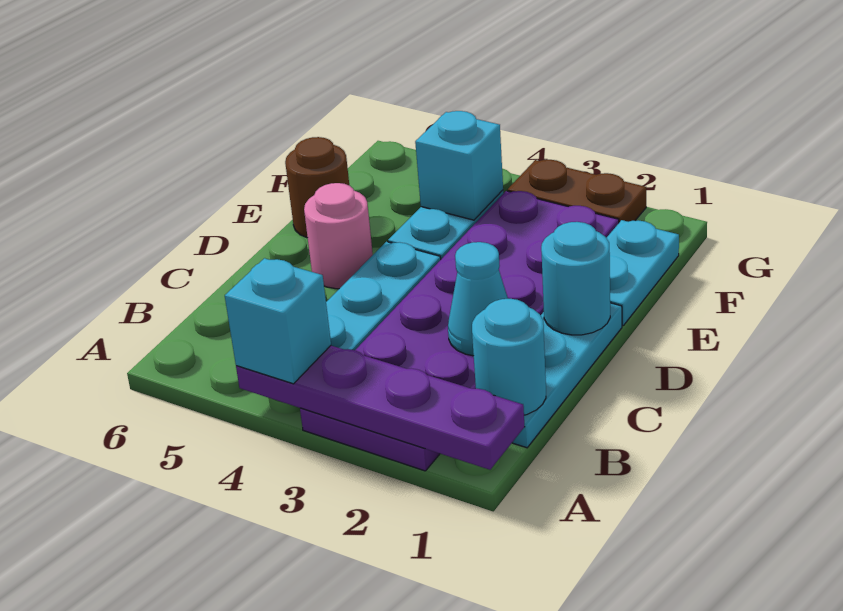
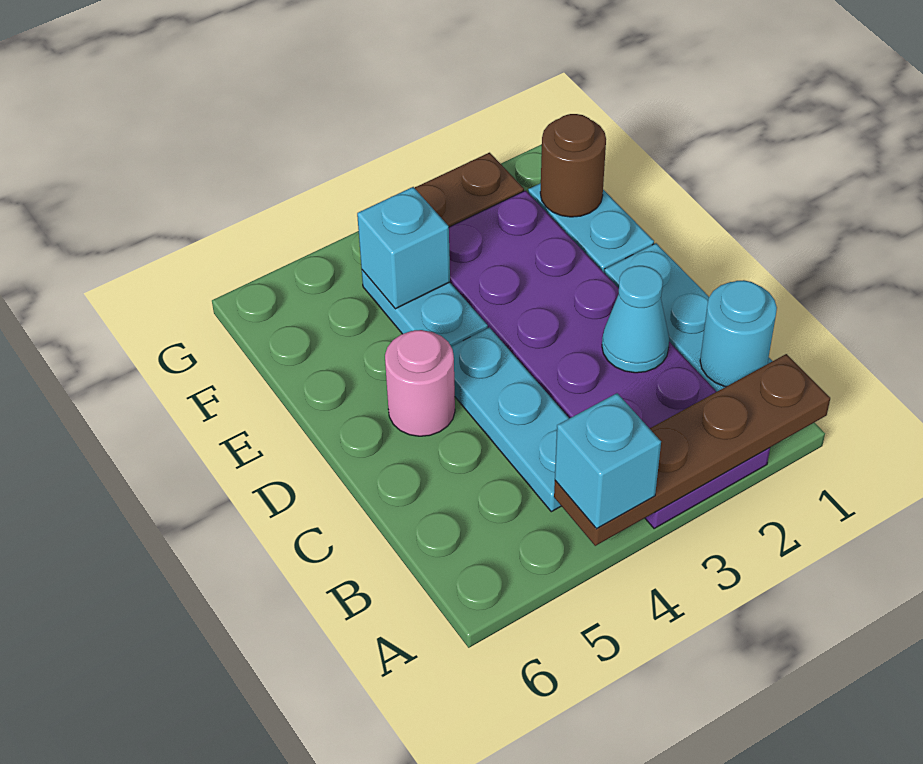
purple plate A1:A4 level 2 -> brown plate A1:A4 level 2
cyan round brick D1 level 2 -> none
brown round brick E6 level 1 -> brown round brick F1 level 2

